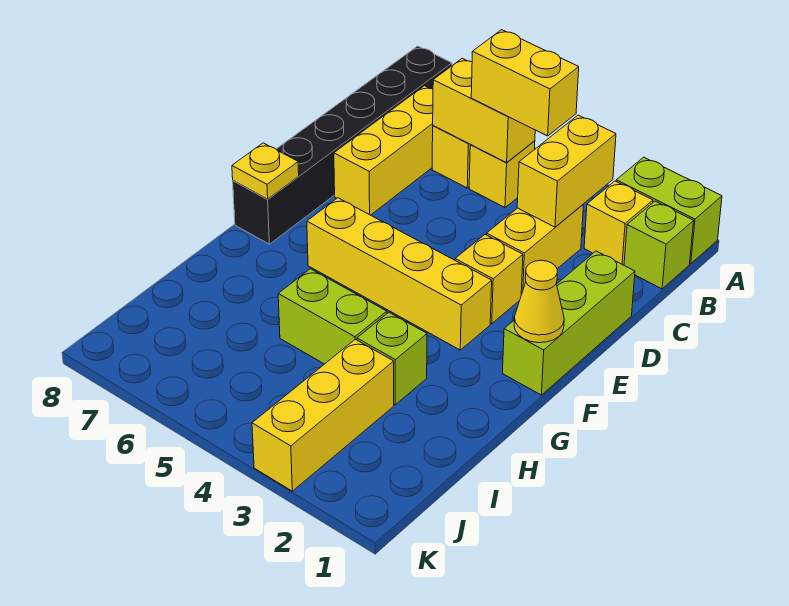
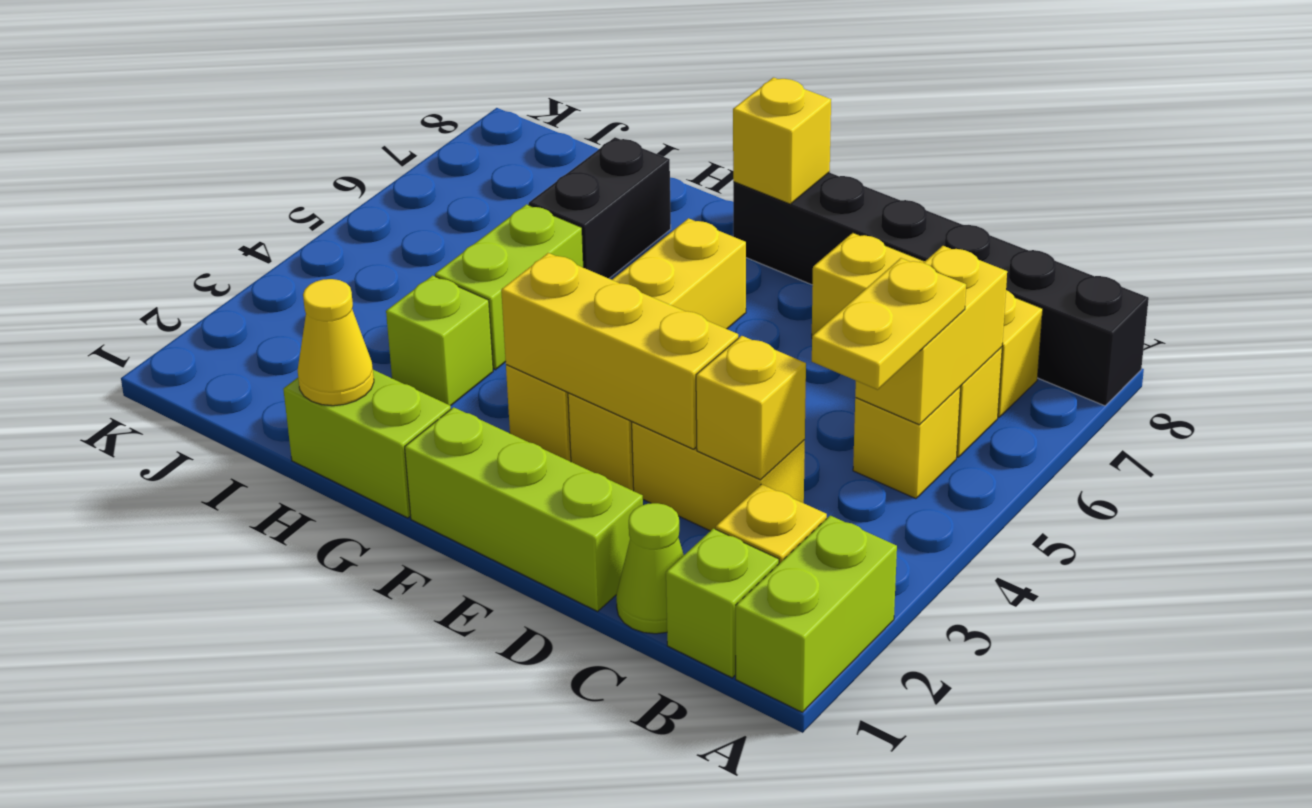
yellow brick B3:C3 level 2 -> yellow brick C3 level 2
yellow brick B4:B5 level 3 -> yellow plate B4:B5 level 3
none -> lime cone C1 level 1
yellow cone F1 level 2 -> yellow cone H1 level 2
yellow plate F8 level 2 -> yellow brick F8 level 2
none -> lime brick G1:H1 level 1
none -> black brick H6:H7 level 1
yellow brick I3:K3 level 1 -> yellow brick D3:F3 level 2

